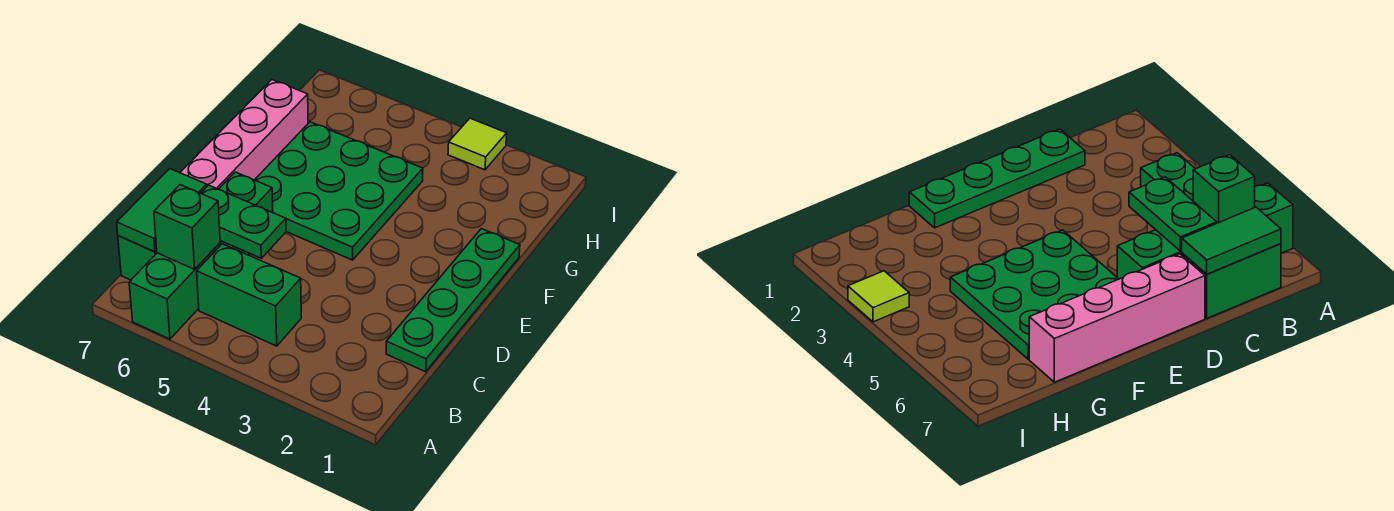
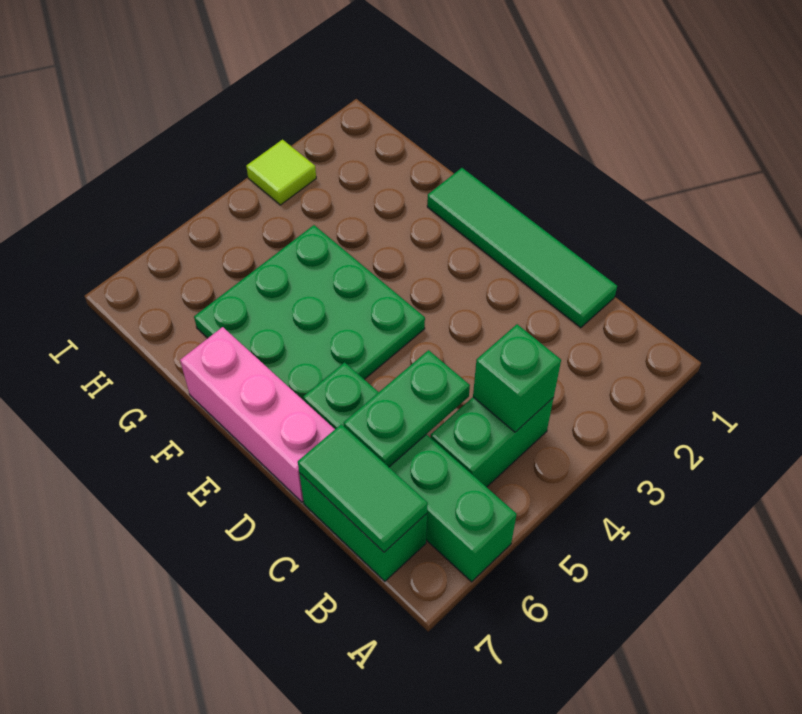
green brick B6 level 2 -> green brick B4 level 2
green plate C1:F1 level 1 -> green tile C1:F1 level 1
pink brick D7:G7 level 1 -> pink brick D7:F7 level 1

